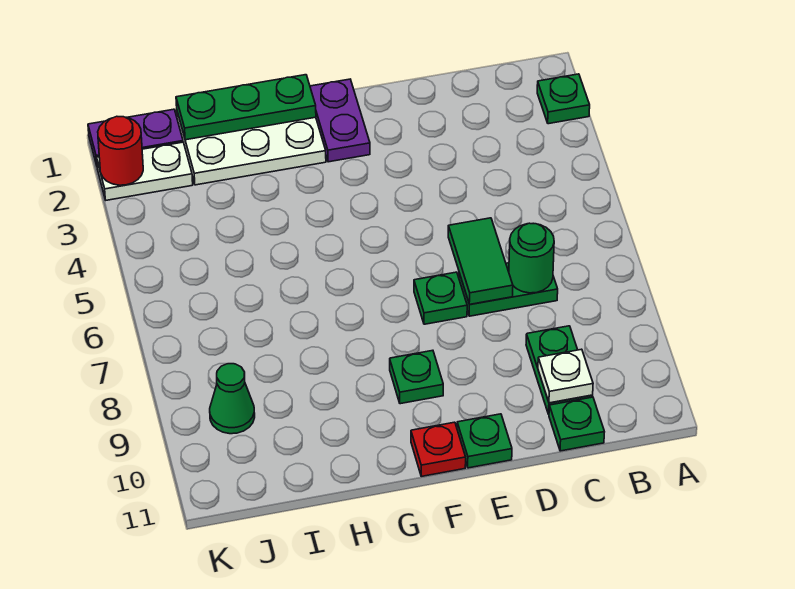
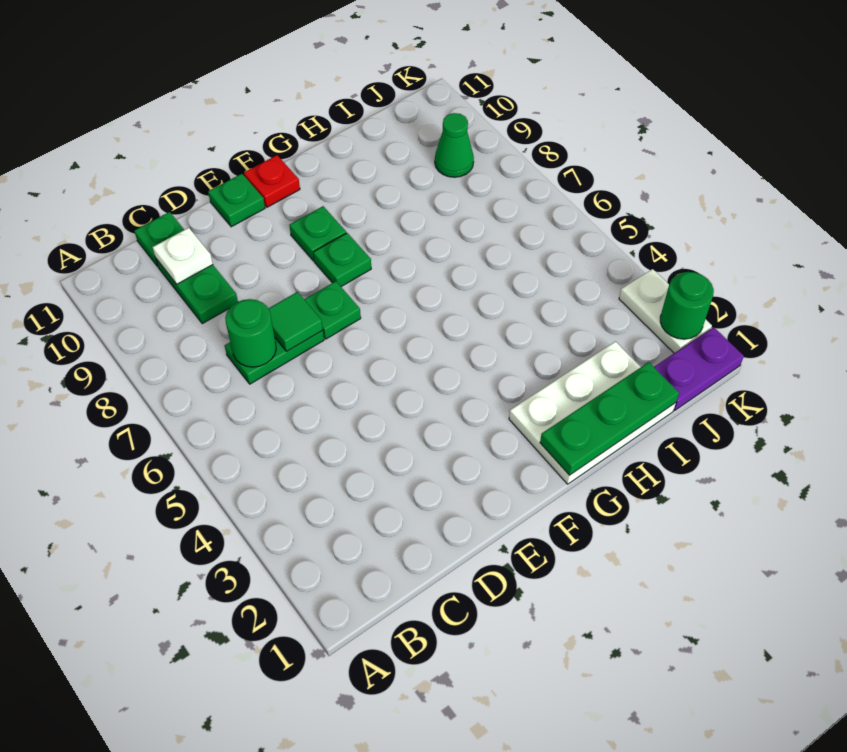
green plate A2 level 1 -> green plate F8 level 1
green tile D6:D7 level 2 -> green tile D7 level 2
purple plate F1:F2 level 1 -> none
white plate J2:K2 level 1 -> white plate K2:K3 level 1
red round brick K2 level 2 -> green round brick K2 level 2

